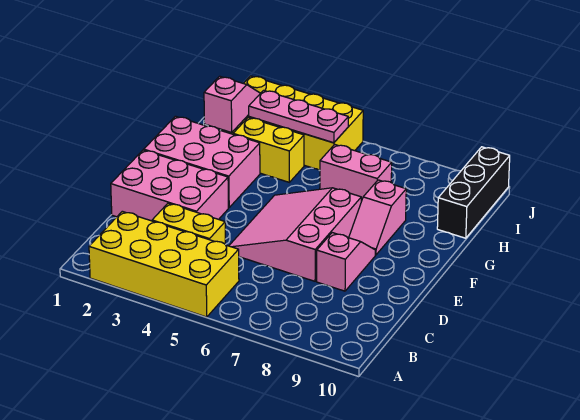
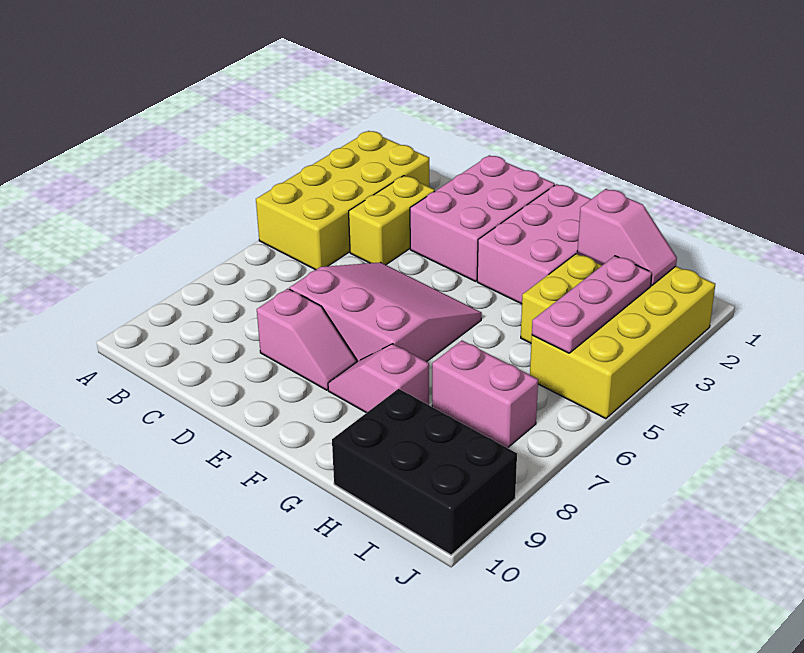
pink brick H6:H7 level 1 -> pink brick H7:I7 level 1
black brick H10:J10 level 1 -> black brick H9:J10 level 1

